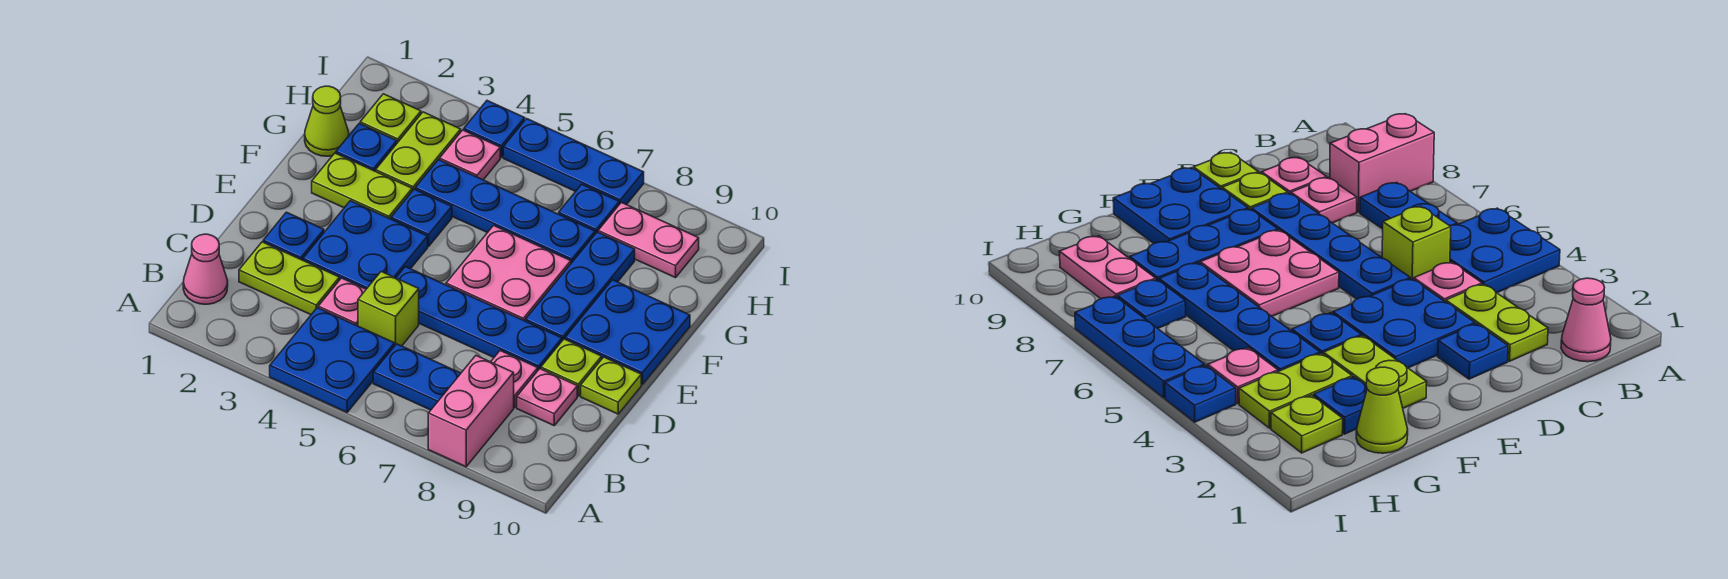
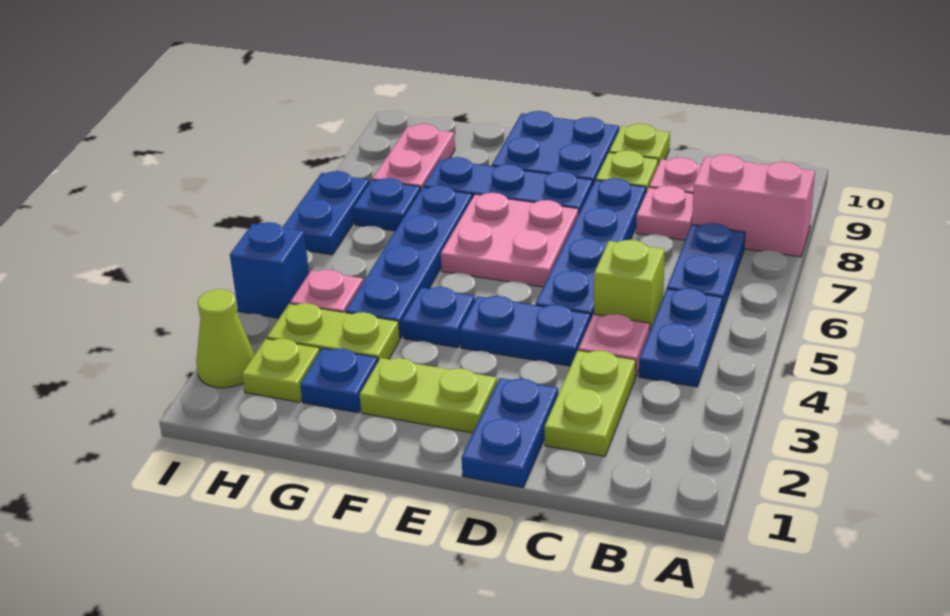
blue plate A4:B5 level 1 -> blue plate B4:B5 level 1
pink cone B1 level 1 -> none
blue plate D2 level 1 -> blue plate D1:D2 level 1
blue plate D3:E4 level 1 -> blue plate D4:E4 level 1
lime plate F2:F3 level 1 -> lime plate E2:F2 level 1
lime cone G1 level 1 -> lime cone I2 level 1
blue plate I4 level 1 -> blue brick I4 level 1
blue plate I5:I7 level 1 -> blue plate I6:I7 level 1

